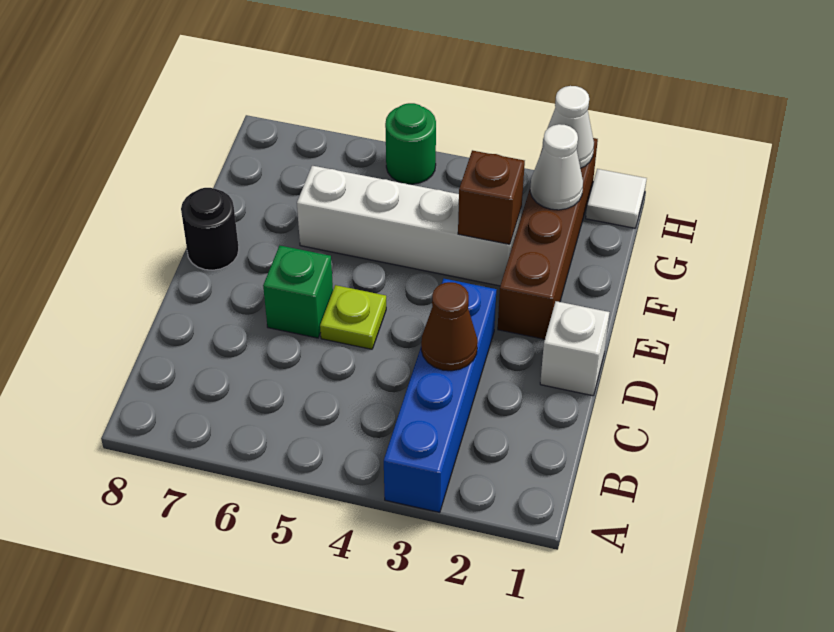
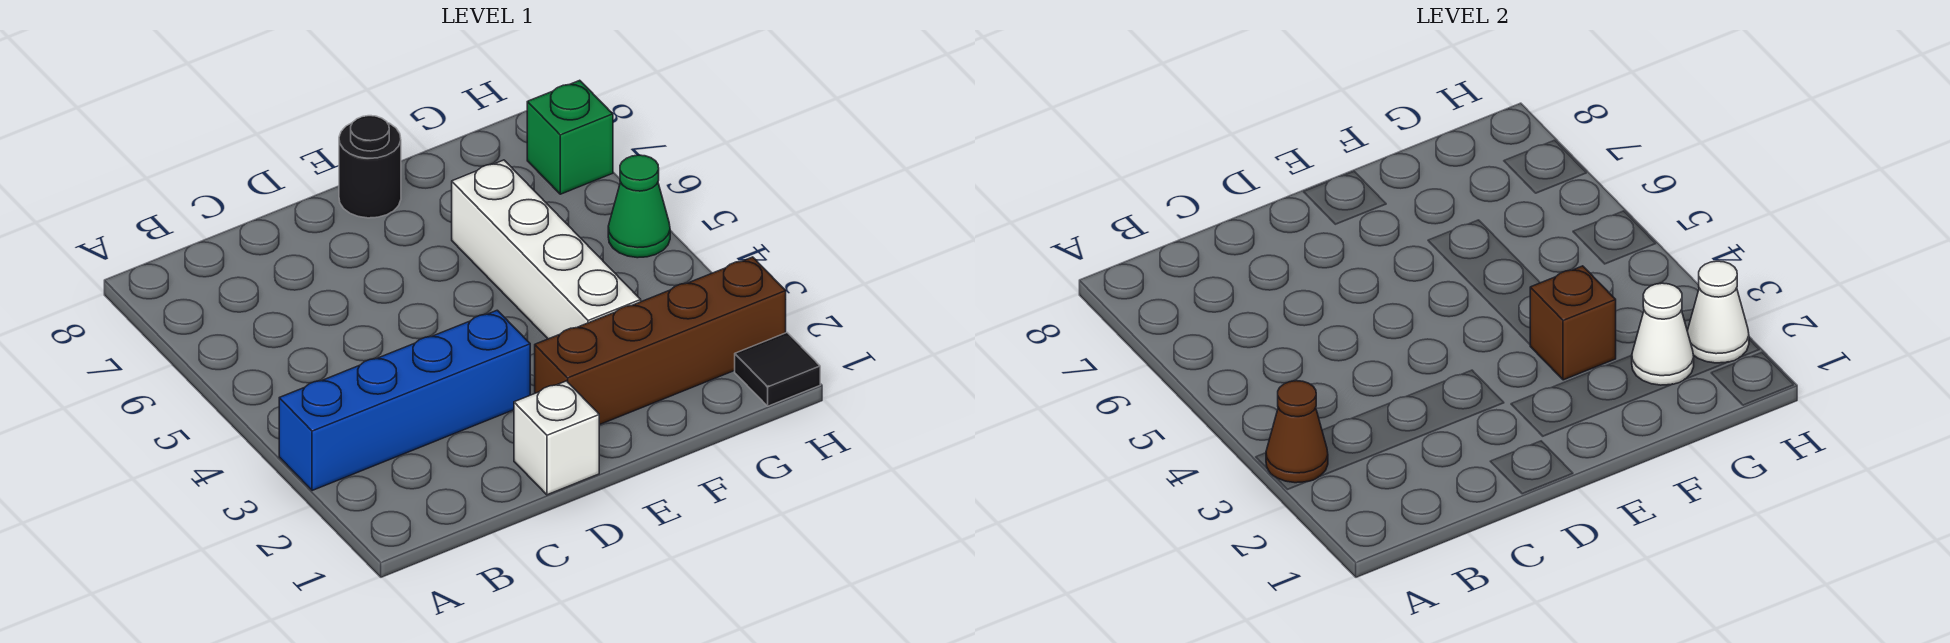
brown cone C3 level 2 -> brown cone A3 level 2
lime plate D5 level 1 -> none
green brick D6 level 1 -> green brick H7 level 1
white tile H1 level 1 -> black tile H1 level 1
green round brick H5 level 1 -> green cone H5 level 1

